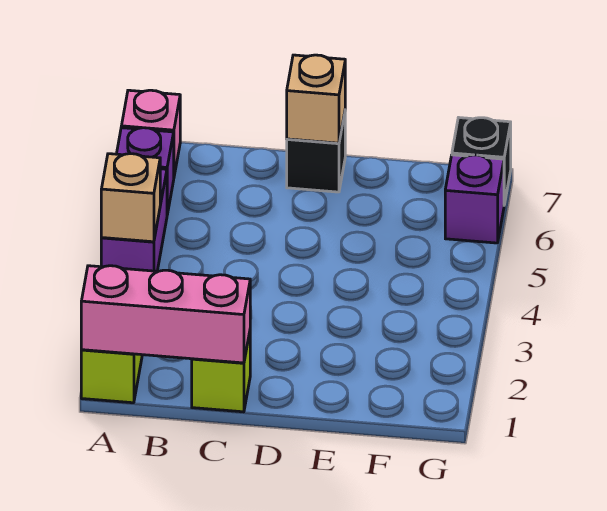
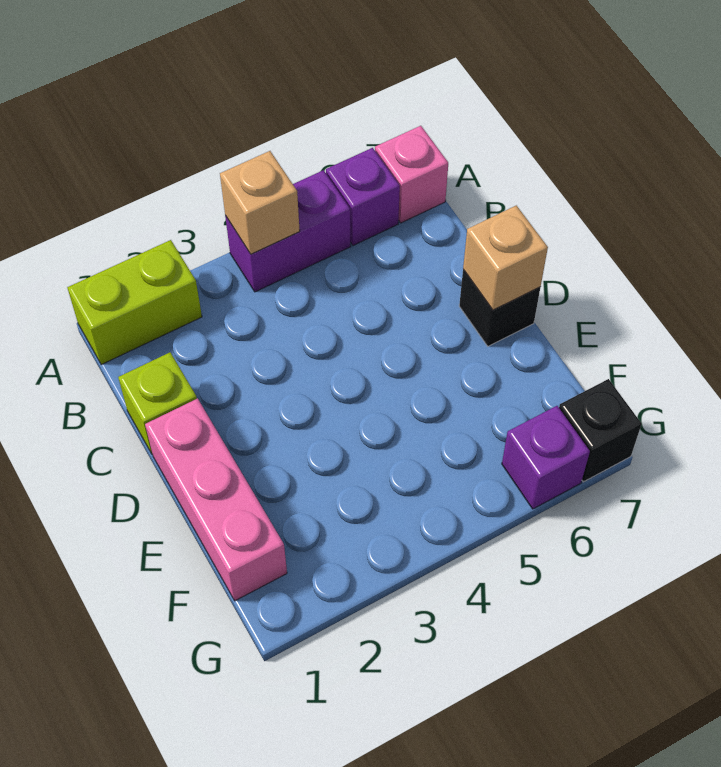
pink brick A1:C1 level 2 -> pink brick D1:F1 level 1

